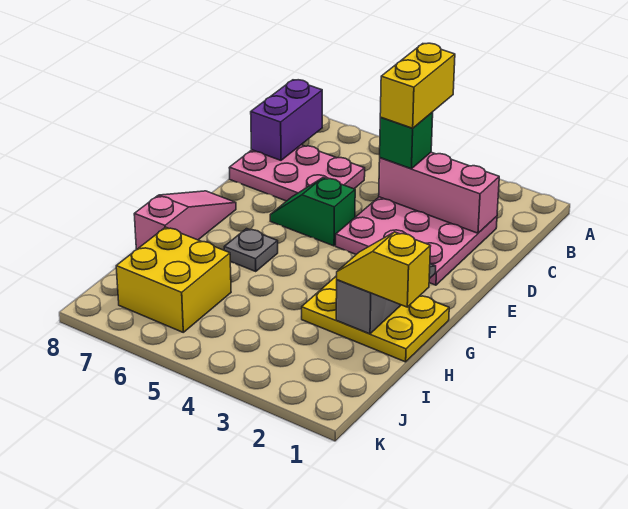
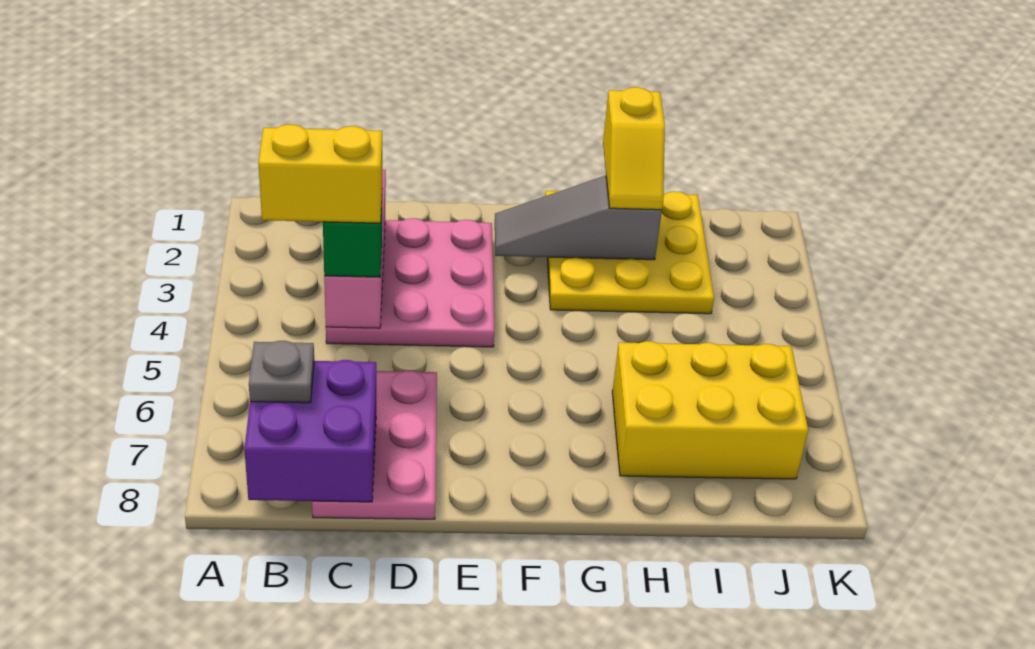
purple brick B8:C8 level 2 -> purple brick B7:C8 level 2
green slope E5:E6 level 1 top 5 -> none
pink slope F8:H8 level 1 top H -> none
yellow plate G1:H3 level 1 -> yellow plate G1:I3 level 1
grey plate G6 level 1 -> grey plate B7 level 3
yellow brick I6:J7 level 1 -> yellow brick H6:J7 level 1

